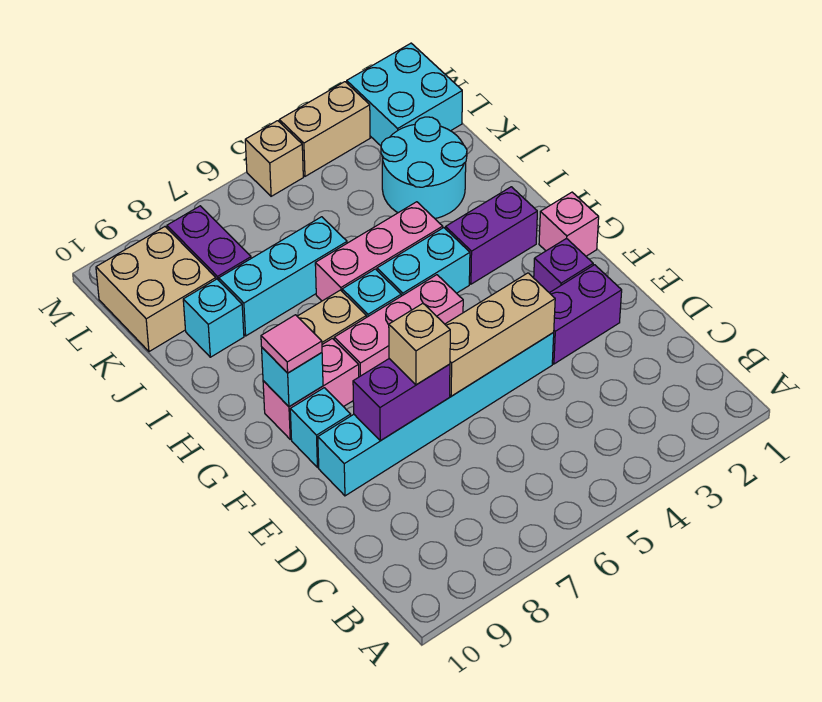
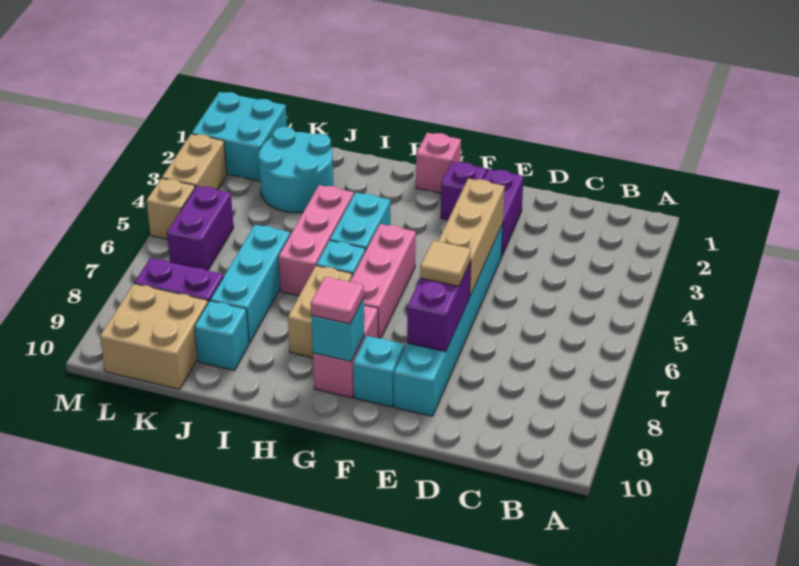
tan brick E7 level 3 -> tan tile E7 level 3
purple brick H2:H3 level 1 -> purple brick L5:L6 level 1

